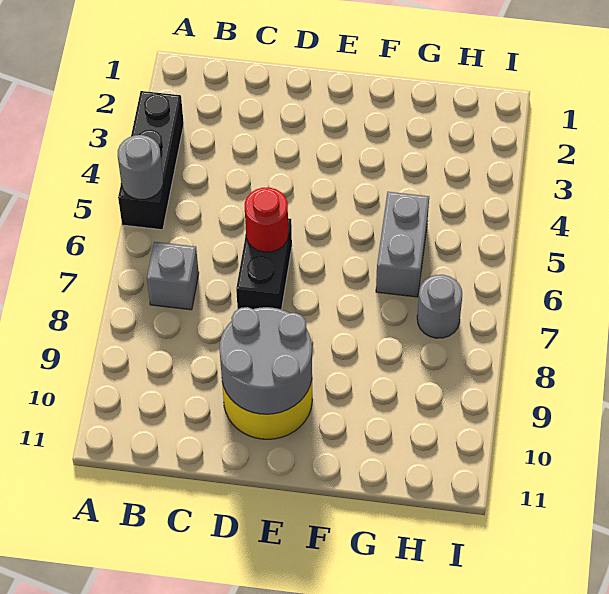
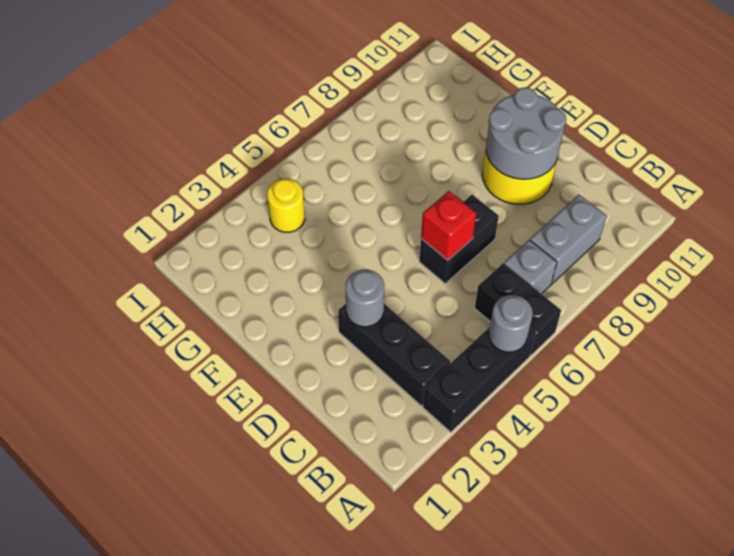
none -> black brick A6:B6 level 1
none -> black brick B3:D3 level 1
red round brick D6 level 2 -> red brick D6 level 2
grey brick G5:G6 level 1 -> grey brick B8:B9 level 1
none -> yellow round brick H4 level 1
grey round brick H7 level 1 -> grey round brick D3 level 2

